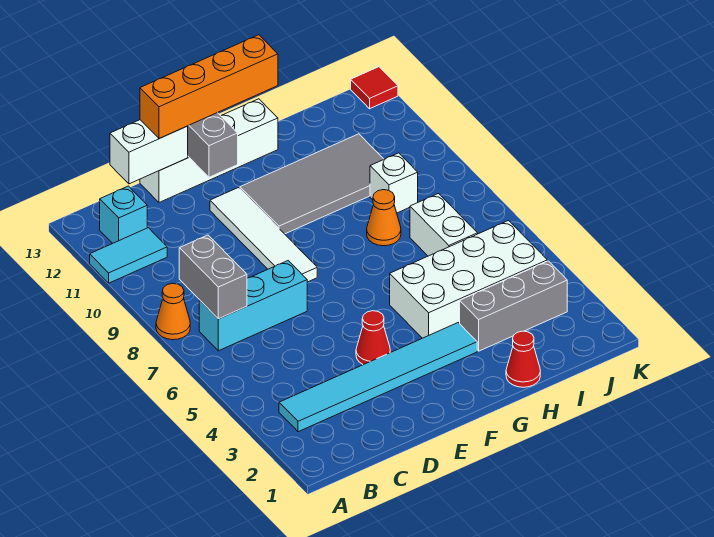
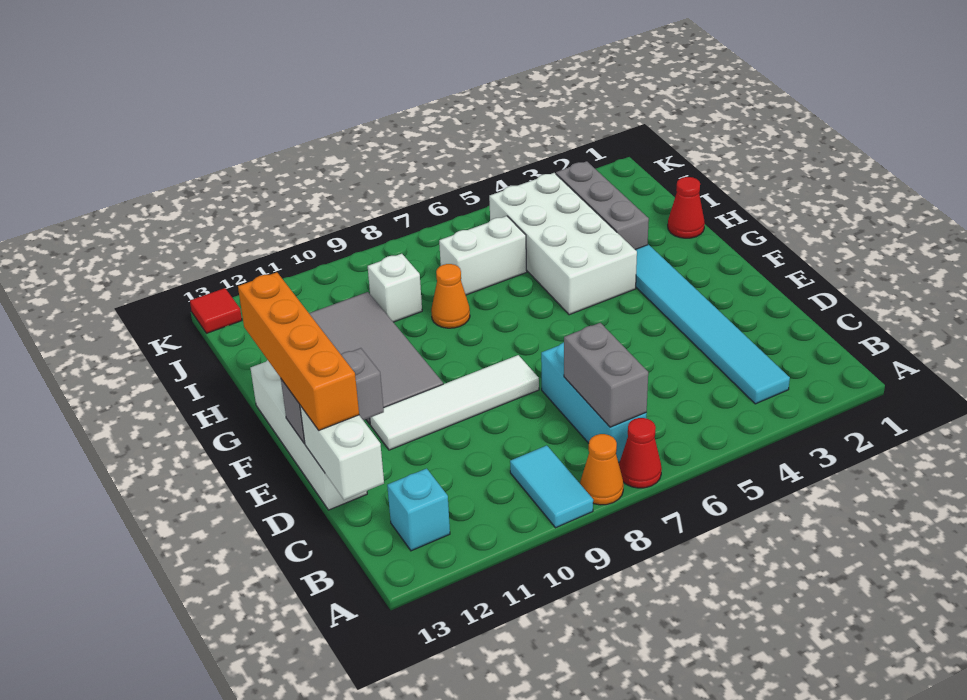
cyan tile A11:B11 level 1 -> cyan tile A9:B9 level 1
grey brick B7:B8 level 2 -> grey brick B7:C7 level 2
red cone E4 level 1 -> red cone A7 level 1

